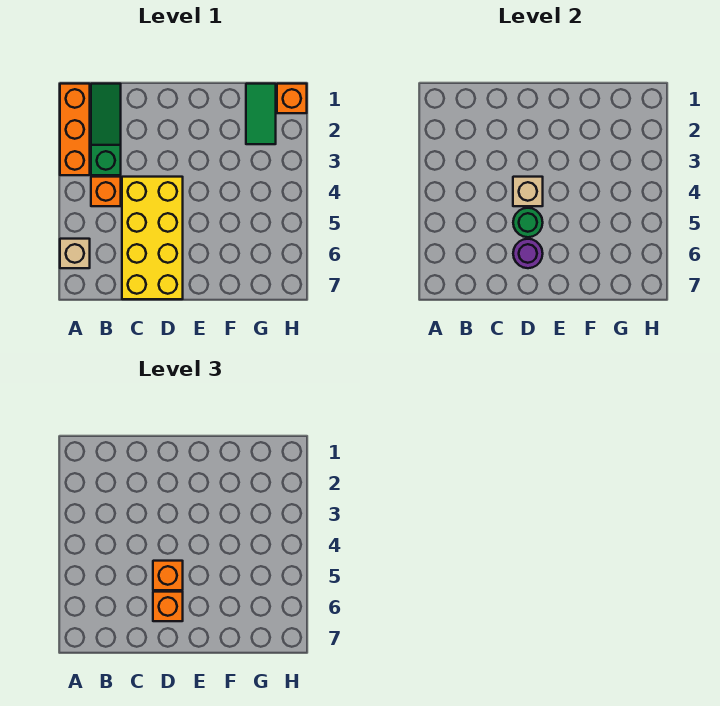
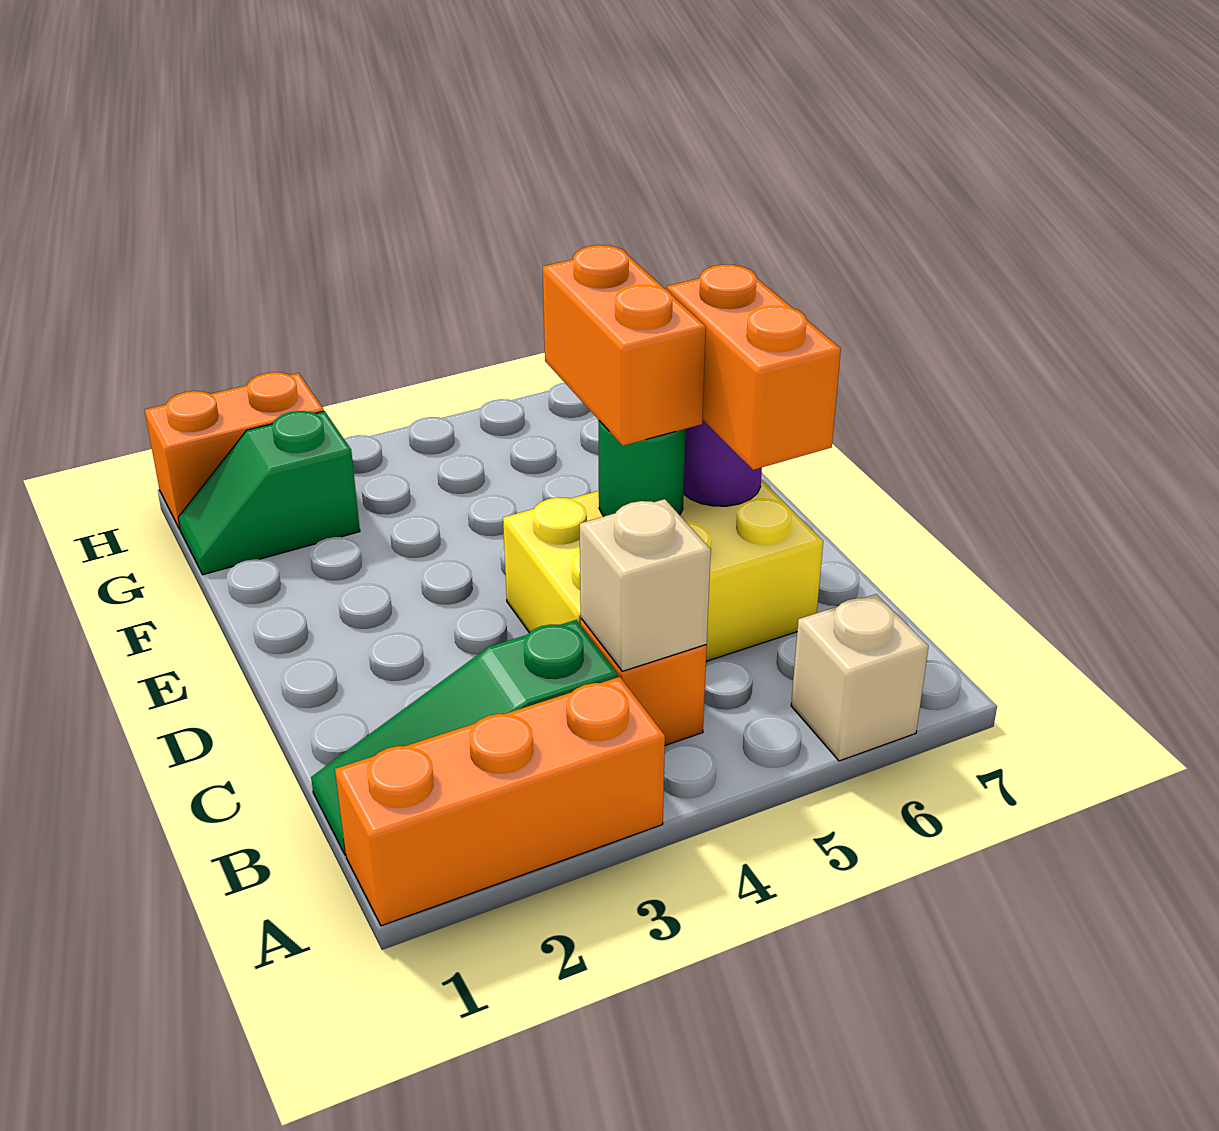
yellow brick C4:D7 level 1 -> yellow brick C4:D6 level 1
tan brick D4 level 2 -> tan brick B4 level 2
orange brick D5 level 3 -> orange brick D5:E5 level 3
orange brick D6 level 3 -> orange brick C6:D6 level 3
green tile G1:G2 level 1 -> green slope G1:G2 level 1 top 2
orange brick H1 level 1 -> orange brick H1:H2 level 1

